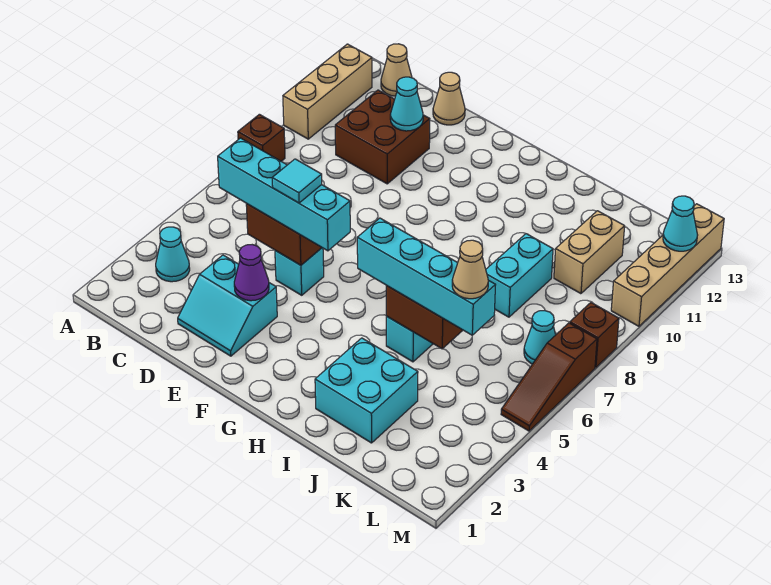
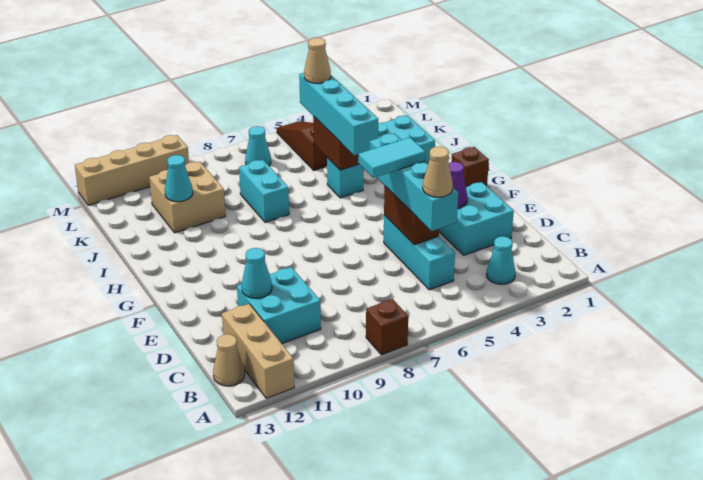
tan brick A10:A12 level 1 -> tan brick A12:C12 level 1
brown brick C10:D11 level 1 -> cyan brick C10:D11 level 1
cyan slope D2:E3 level 1 top 3 -> cyan brick D2:E3 level 1
tan cone D13 level 1 -> tan cone C5 level 4
cyan brick E5 level 1 -> cyan brick C5:E5 level 1
cyan tile E5 level 4 -> cyan tile E5:E6 level 4
cyan brick J8:J9 level 1 -> cyan brick I8:J8 level 1
tan brick K10:K11 level 1 -> tan brick J10:K11 level 1
brown slope M5:M7 level 1 top 7 -> brown slope K5:M5 level 1 top K
brown brick M8 level 1 -> brown brick G1 level 1
cyan cone M12 level 2 -> cyan cone J11 level 2

